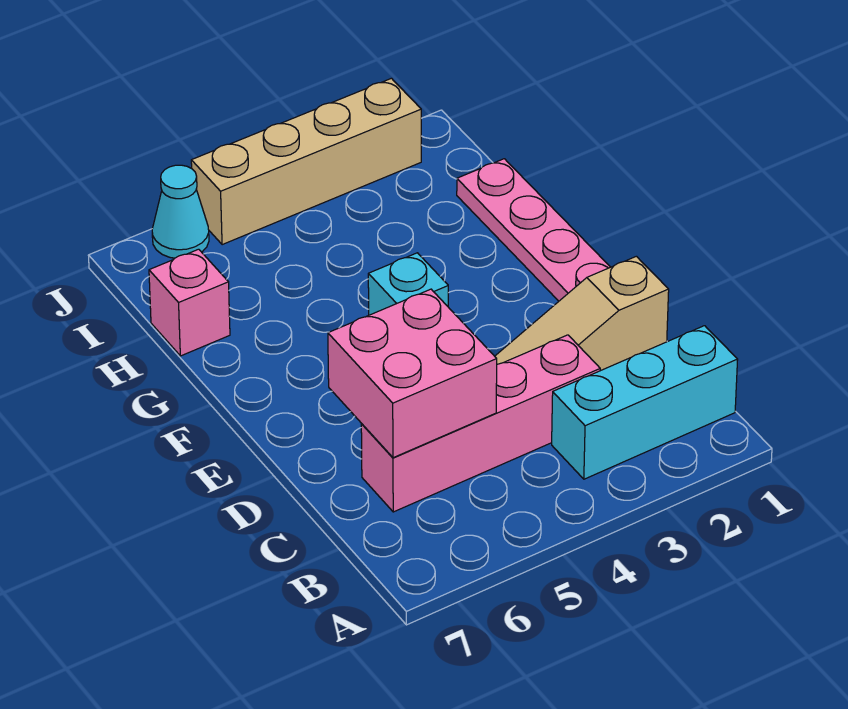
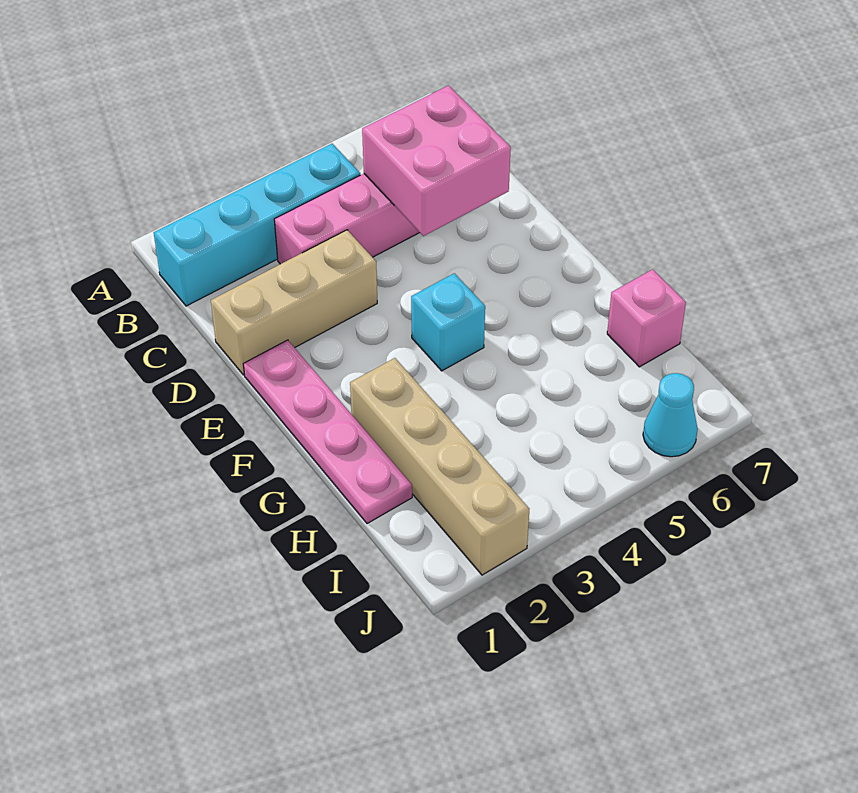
cyan brick B1:B3 level 1 -> cyan brick B1:B4 level 1
tan slope D1:D3 level 1 top 1 -> tan brick D1:D3 level 1
tan brick J2:J5 level 1 -> tan brick G2:J2 level 1

